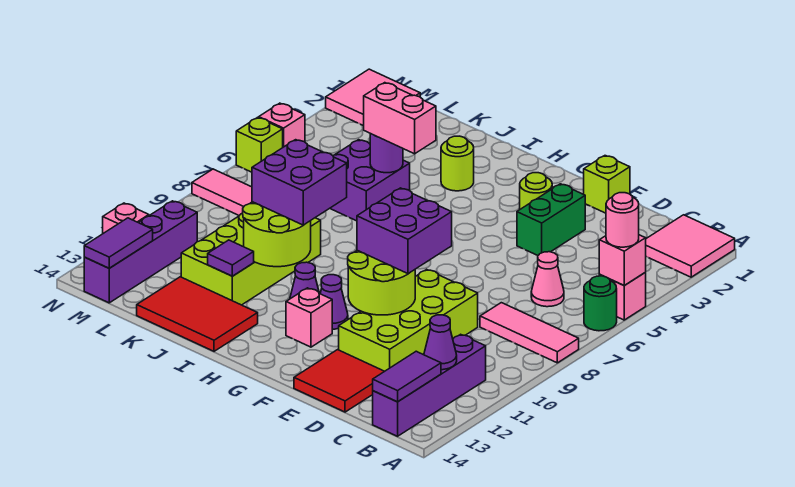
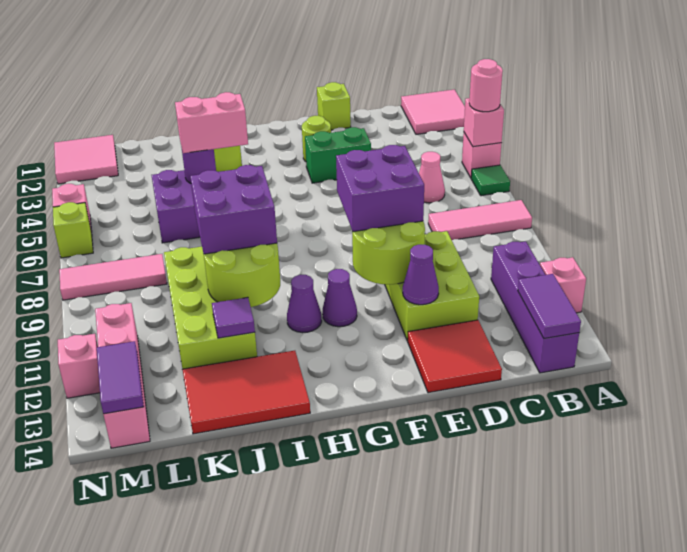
green round brick A6 level 1 -> green tile A6 level 1
purple cone B12 level 2 -> purple cone E12 level 2
lime brick D9:E12 level 1 -> lime brick D10:E12 level 1
green brick E3:E4 level 1 -> green brick E4:F4 level 1
pink brick G12 level 1 -> pink brick A12 level 1
purple brick M11:M14 level 1 -> pink brick M11:M14 level 1

